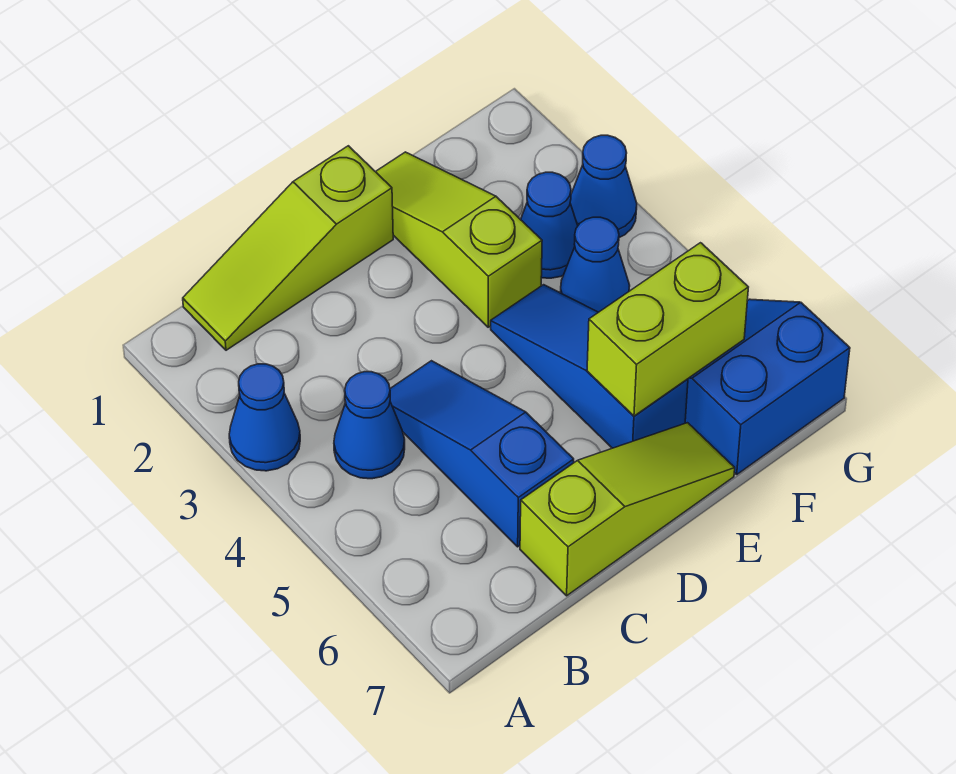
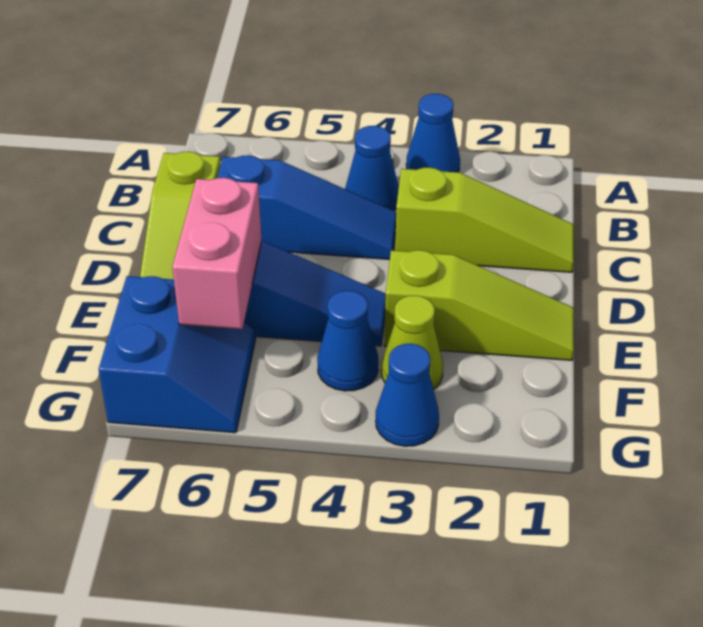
lime slope B1:D1 level 1 top D -> lime slope C1:C3 level 1 top 3
lime brick E6:F6 level 2 -> pink brick E6:F6 level 2
blue cone F3 level 1 -> lime cone F3 level 1

